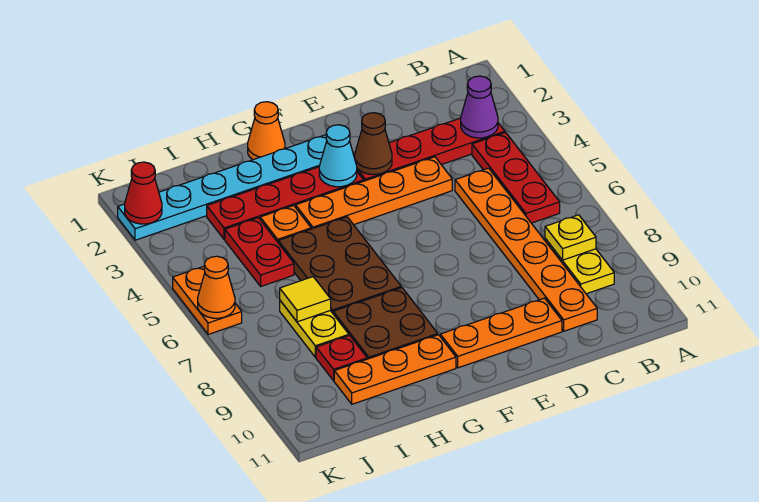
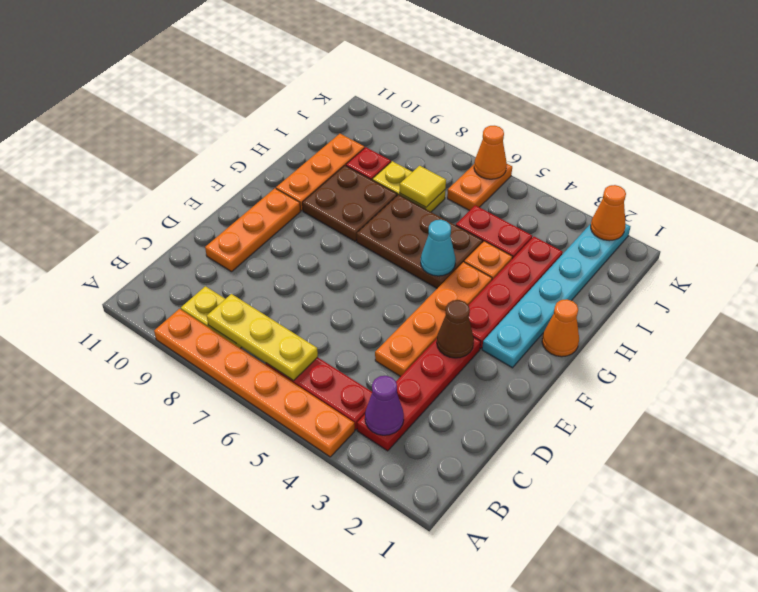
yellow plate B8 level 2 -> yellow plate B6:B8 level 2
orange plate C5:C10 level 1 -> orange plate A4:A9 level 1
cyan cone F3 level 2 -> cyan cone G5 level 2
red cone K2 level 2 -> orange cone K2 level 2
orange plate K5:K6 level 1 -> orange plate J6:K6 level 1

